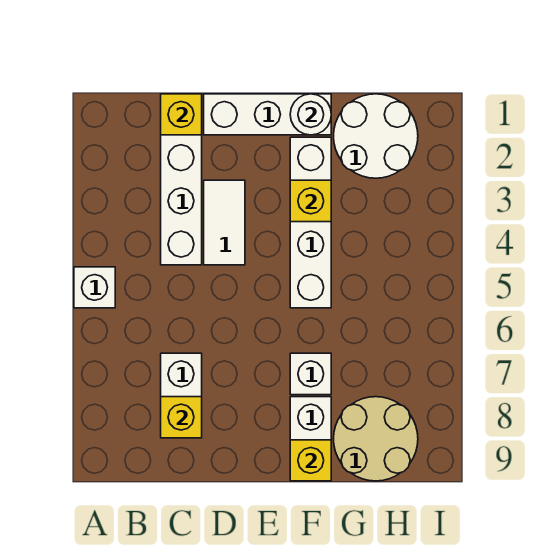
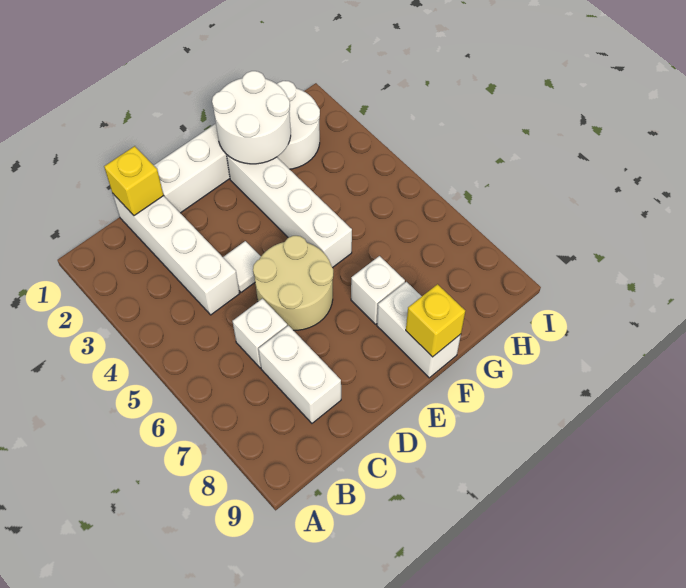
white brick A5 level 1 -> white brick C6 level 1
yellow brick C8 level 2 -> none
white tile D3:D4 level 1 -> white tile D4 level 1
white round brick F1 level 2 -> white round brick F1:G2 level 2
yellow brick F3 level 2 -> none
tan round brick G8:H9 level 1 -> tan round brick D5:E6 level 1

